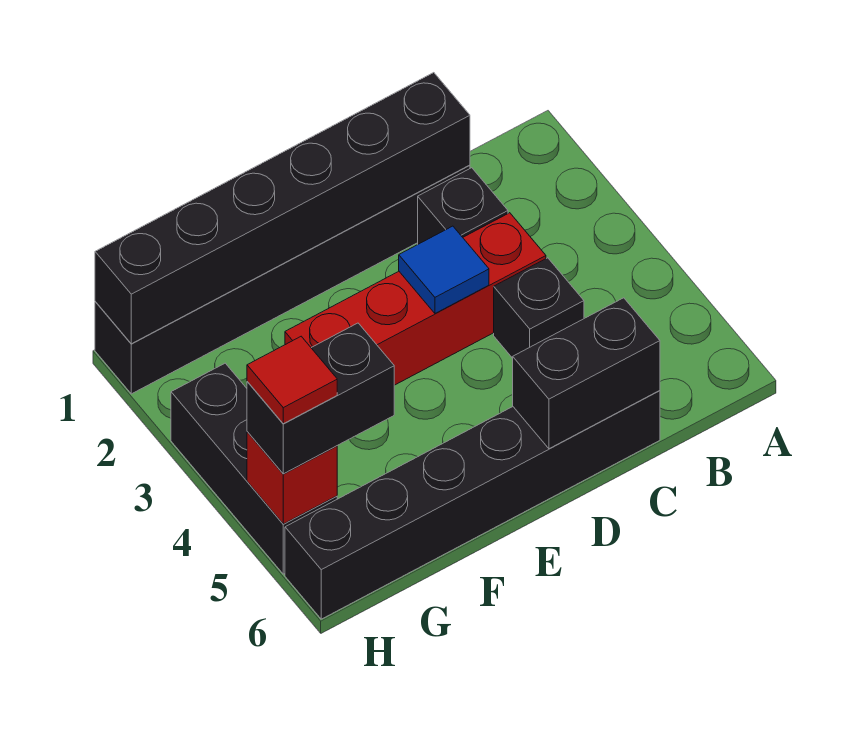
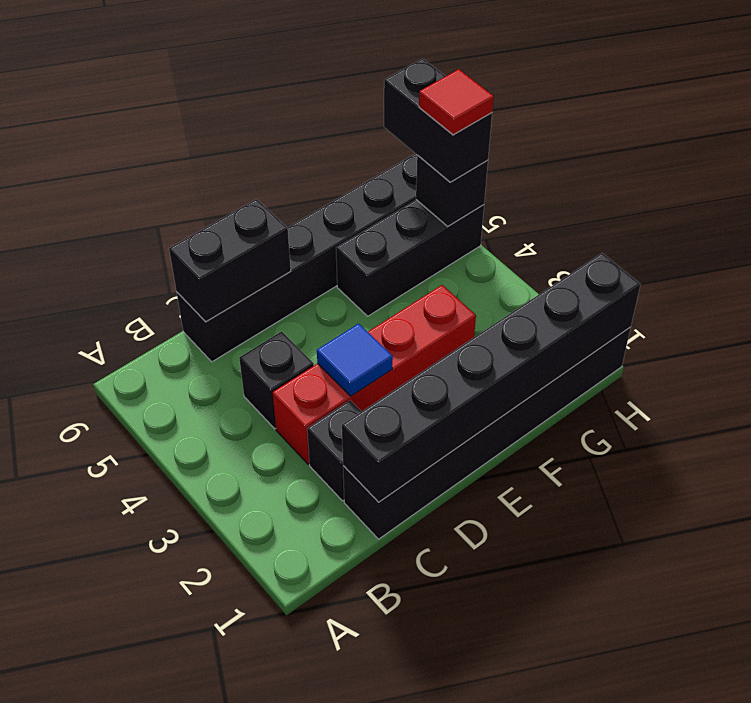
black brick G5:H5 level 3 -> black brick H5:H6 level 3
black brick H3:H5 level 1 -> black brick F5:H5 level 1
red brick H5 level 2 -> black brick H5 level 2

